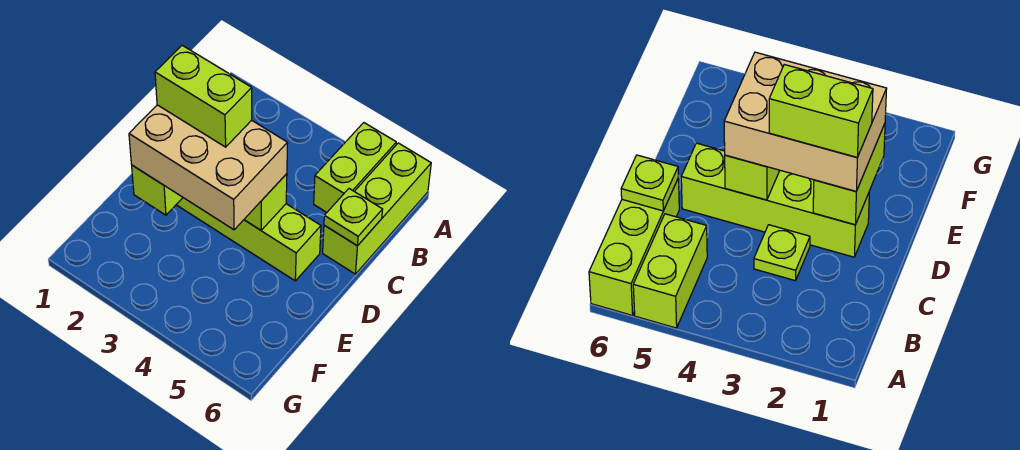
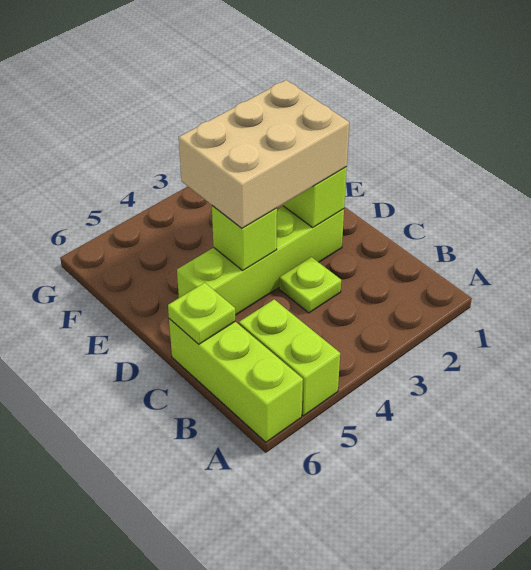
lime brick D2:D3 level 4 -> none

